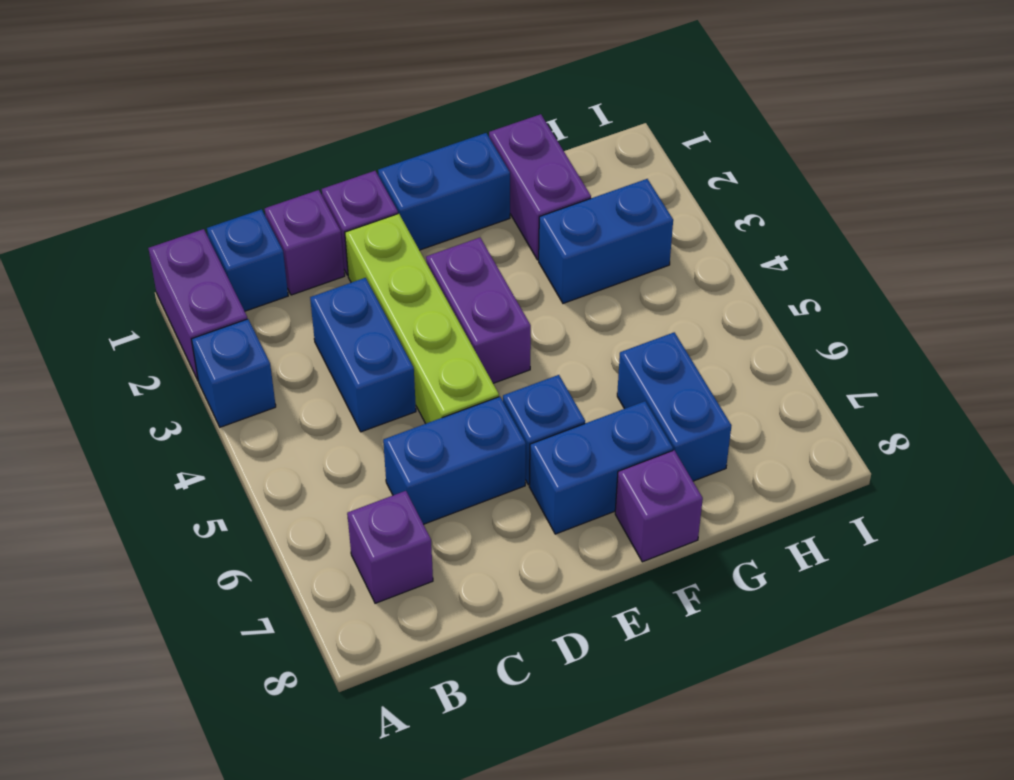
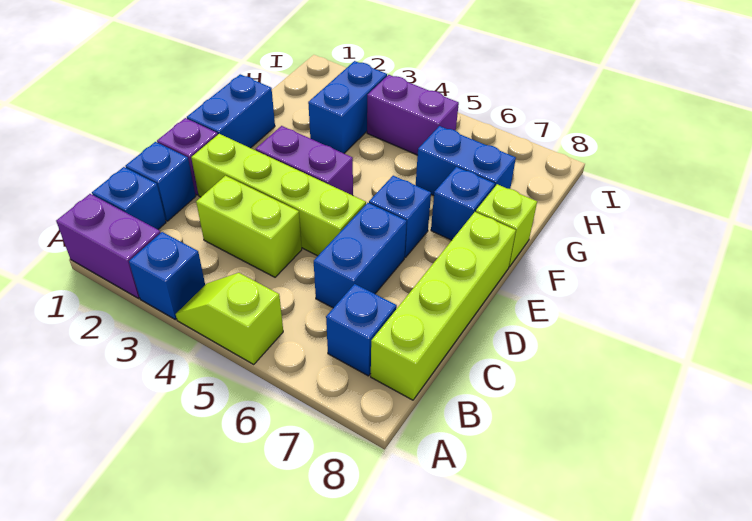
none -> lime slope A4:A5 level 1 top 5
purple brick B7 level 1 -> blue brick B7 level 1
none -> lime brick B8:E8 level 1
purple brick C1 level 1 -> blue brick C1 level 1
blue brick C3:C4 level 1 -> lime brick C3:C4 level 1
blue brick E7:F7 level 1 -> blue brick F7 level 1
purple brick F8 level 1 -> lime brick F8 level 1
purple brick G1:G2 level 1 -> purple brick H4:H5 level 1

